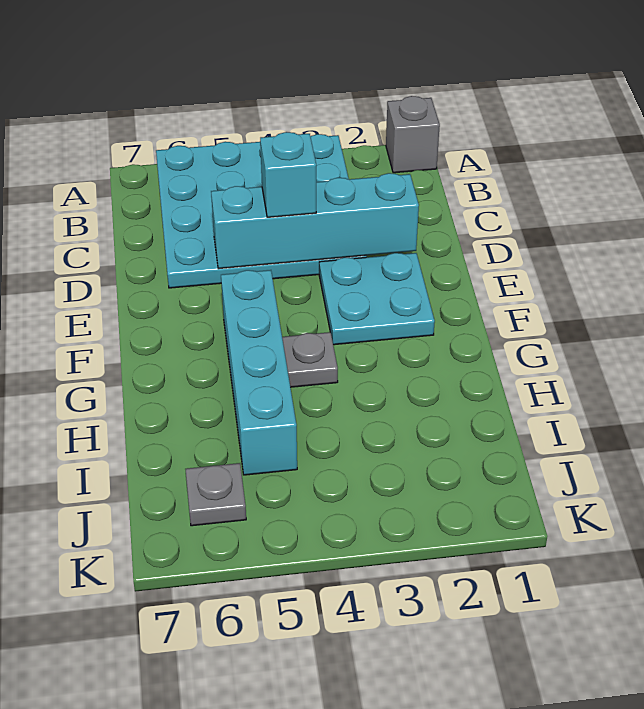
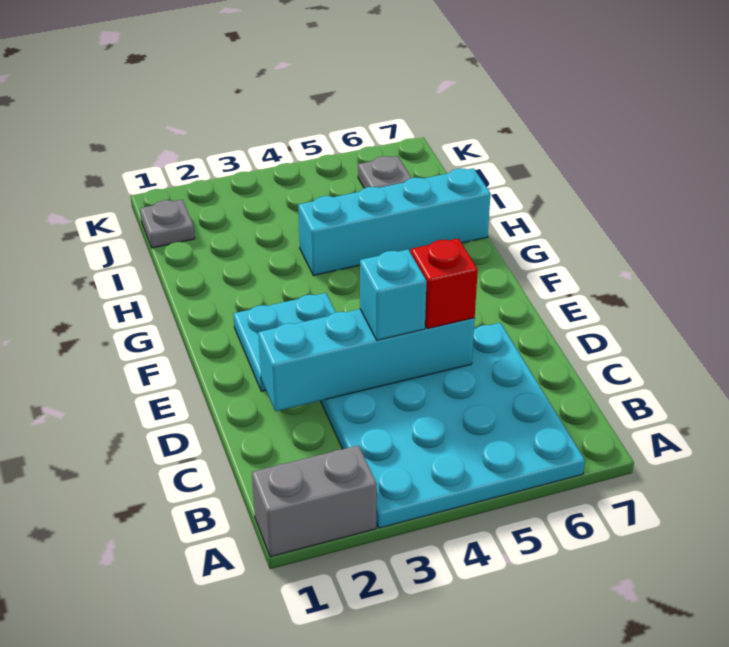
grey brick A1 level 1 -> grey brick A1:A2 level 1
none -> red brick D5 level 3
cyan brick F5:I5 level 1 -> cyan brick H4:H7 level 1
grey plate G4 level 1 -> grey plate J1 level 1

